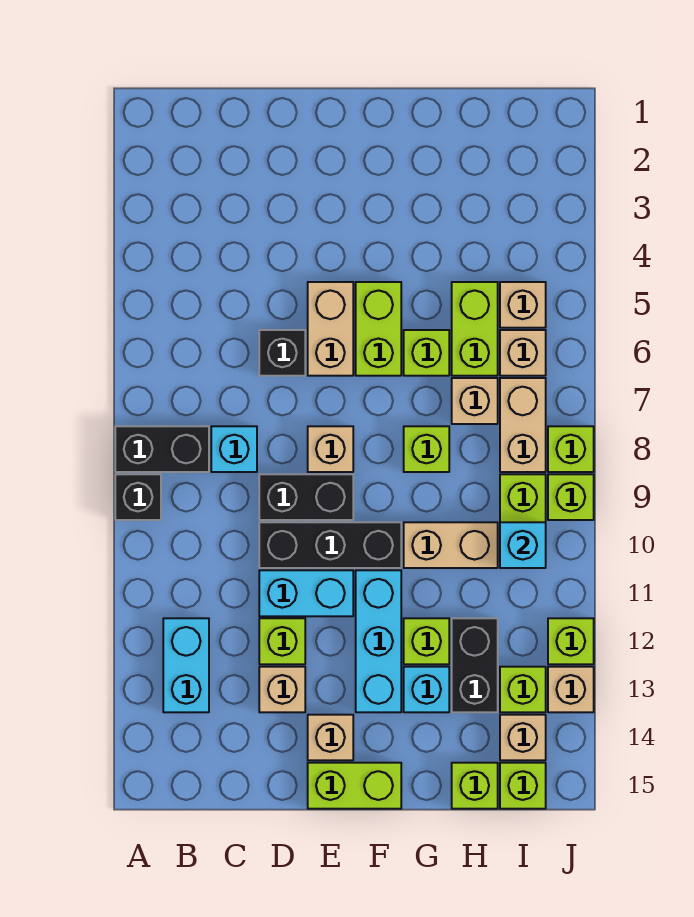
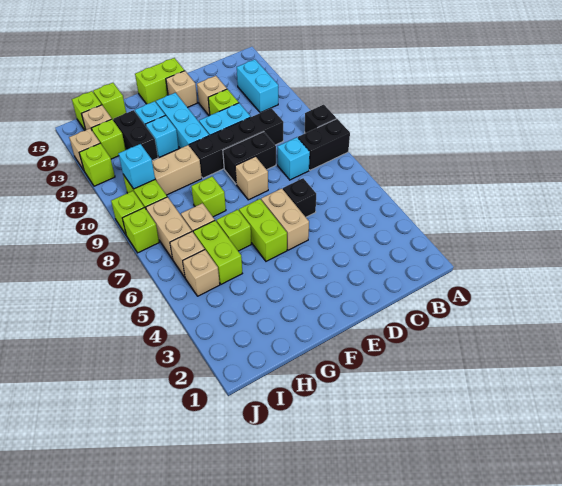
black brick D10:F10 level 1 -> black brick C10:F10 level 1
lime brick G12 level 1 -> cyan brick G12 level 1

